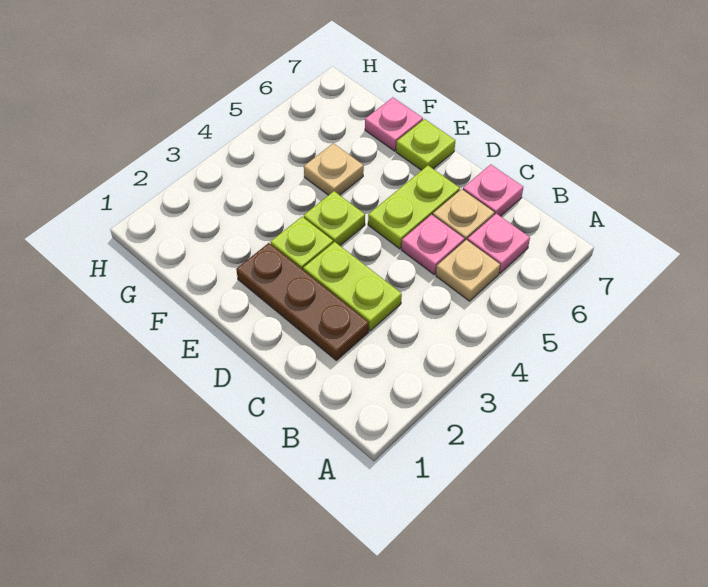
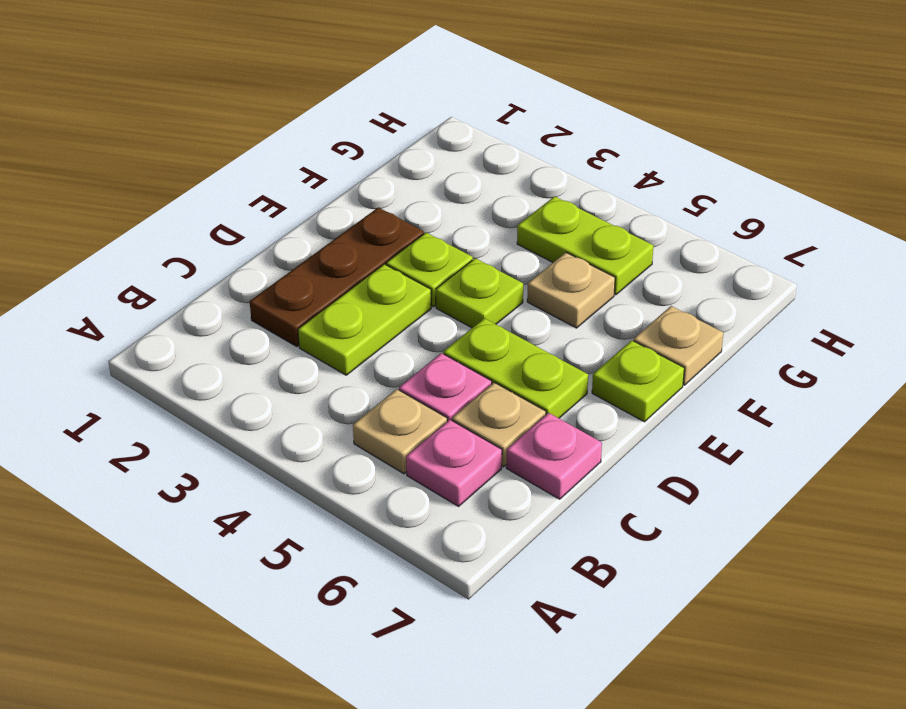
pink plate F7 level 1 -> tan plate F7 level 1
none -> lime plate G4:G5 level 1

